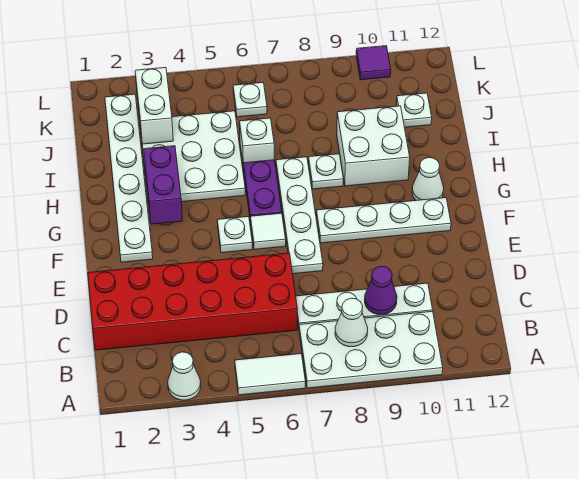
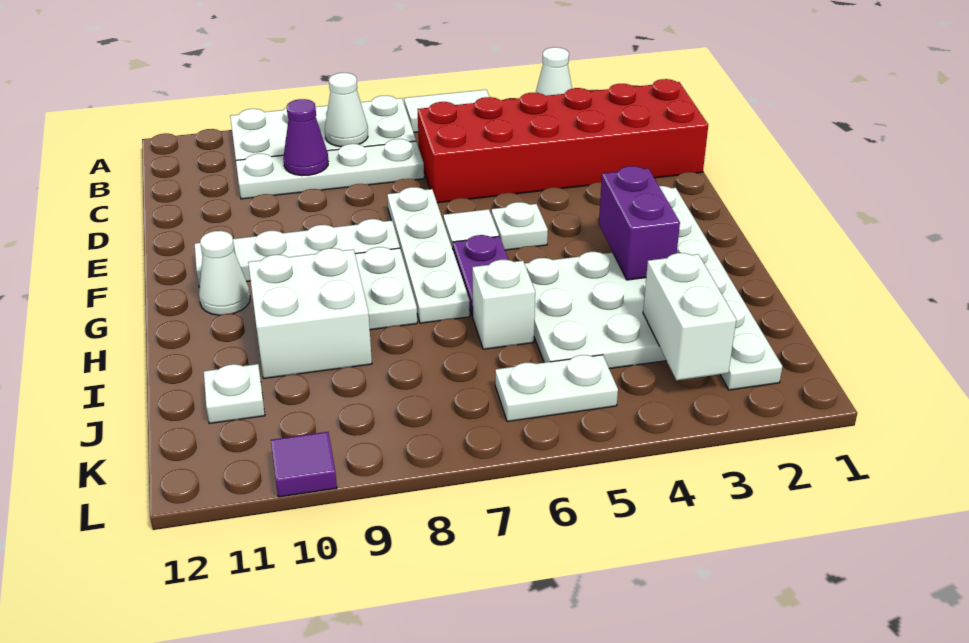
white plate H8 level 1 -> white plate G8:H8 level 1
white plate K6 level 1 -> white plate K5:K6 level 1

